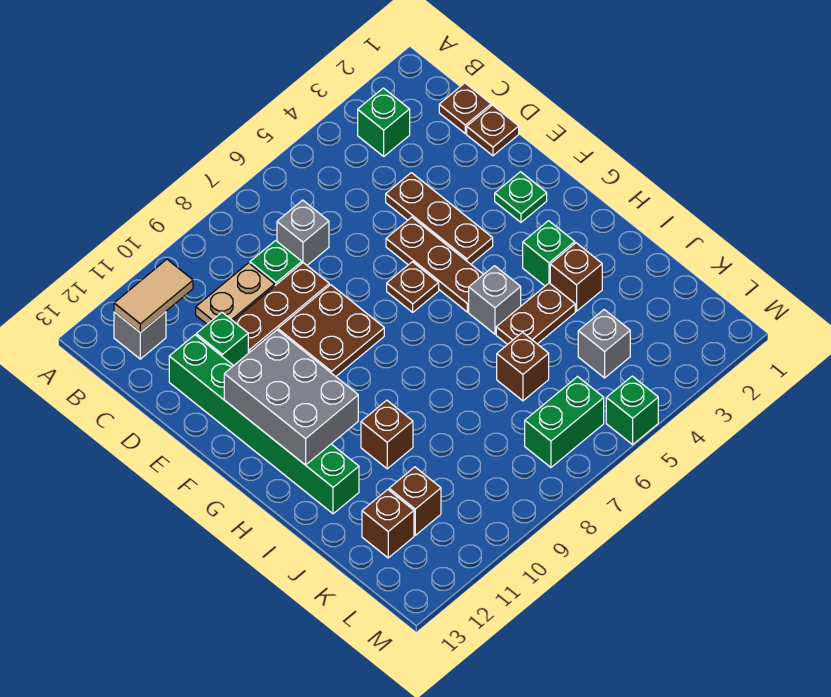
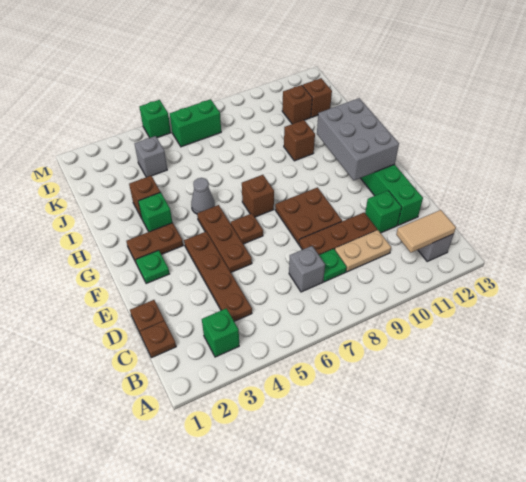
brown plate D4:F4 level 1 -> brown plate C4:F4 level 1
grey brick H5 level 1 -> grey cone H5 level 1
brown plate I4:I5 level 1 -> brown plate G2:G3 level 1
brown brick J6 level 1 -> brown brick G7 level 1

